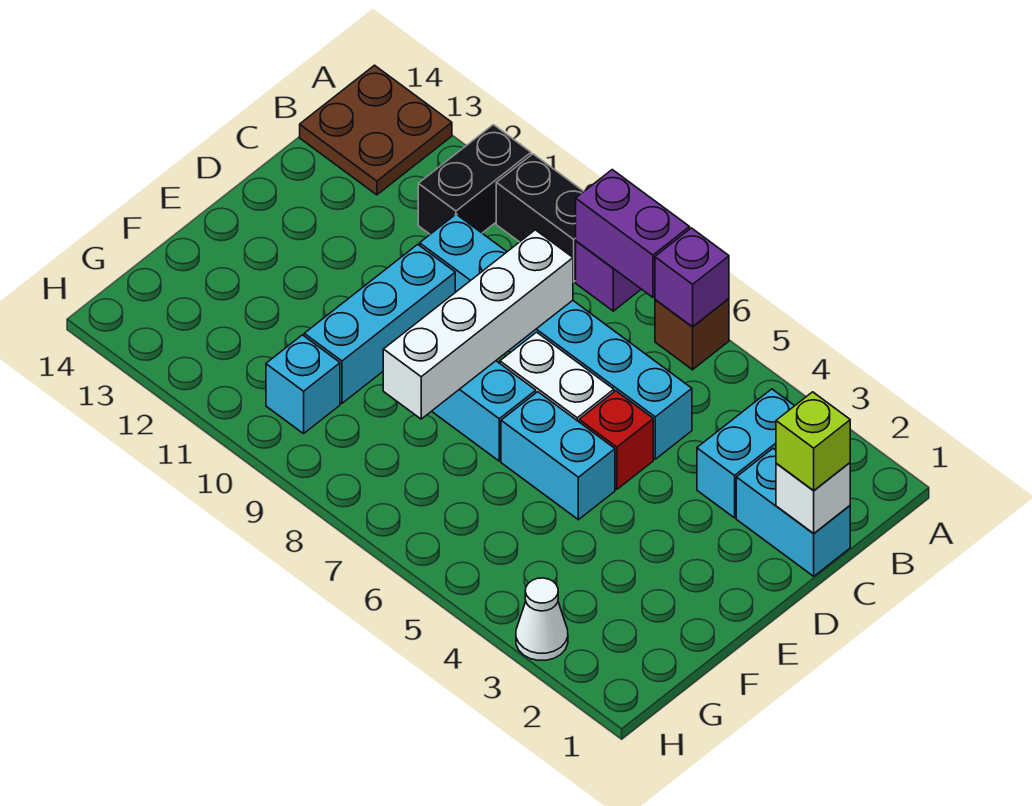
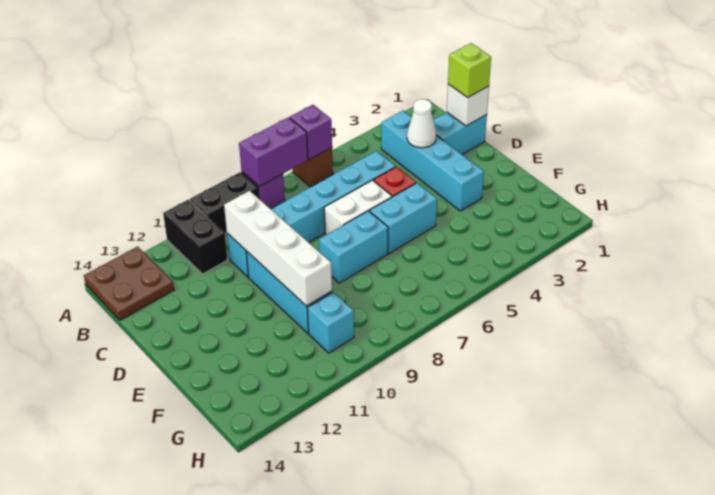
cyan brick B3:C3 level 1 -> cyan brick B3:E3 level 1
white brick C8:F8 level 2 -> white brick C10:F10 level 2
white cone H3 level 1 -> white cone C3 level 2

